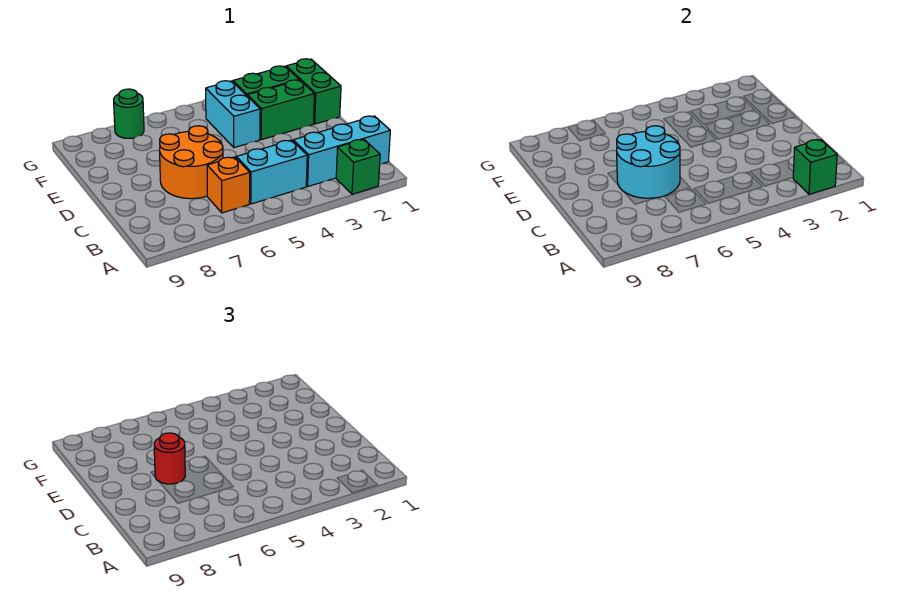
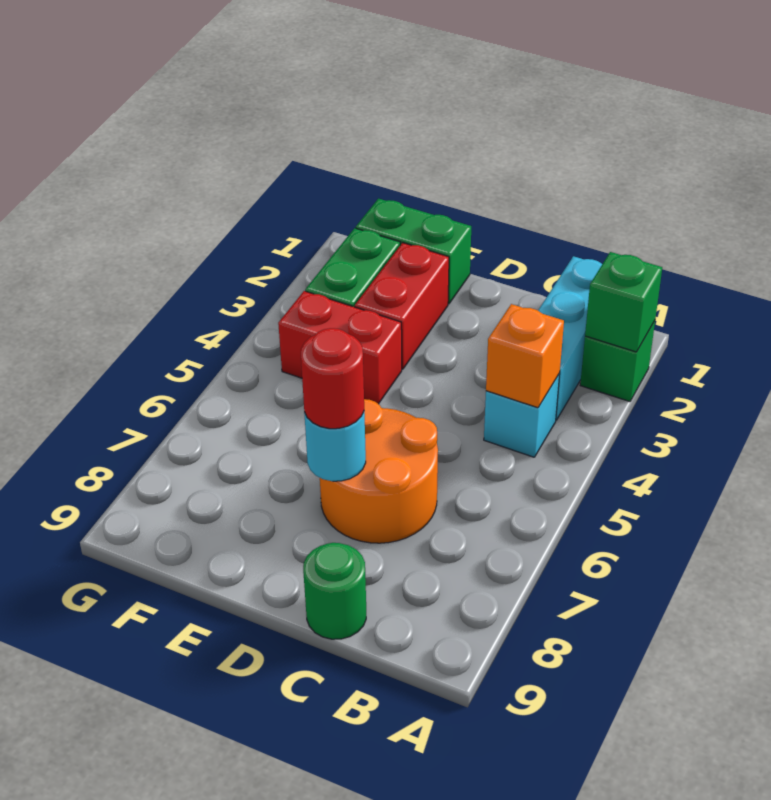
cyan brick B4:B5 level 1 -> cyan brick B4 level 1
orange brick B6 level 1 -> orange brick B4 level 2
cyan round brick C6:D7 level 2 -> cyan round brick D7 level 2
green brick E2:E3 level 1 -> red brick E2:E3 level 1
cyan brick E4:F4 level 1 -> red brick E4:F4 level 1
green round brick G7 level 1 -> green round brick C9 level 1

